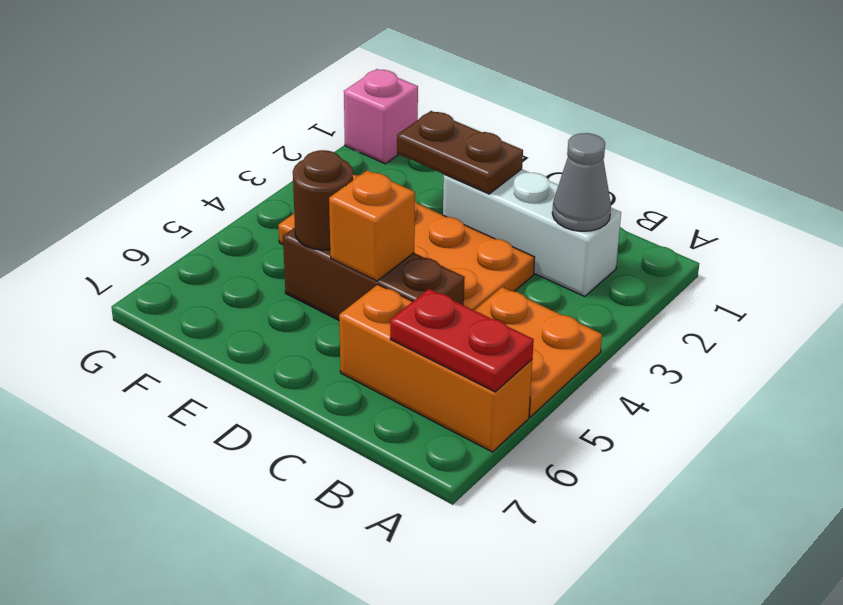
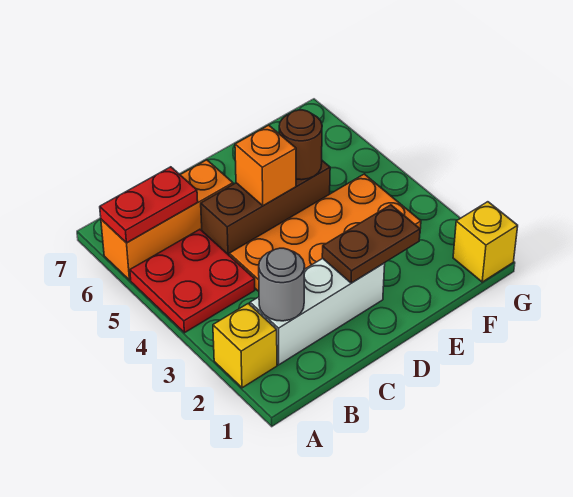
none -> yellow brick A2 level 1
orange plate A4:B5 level 1 -> red plate A4:B5 level 1
grey cone B2 level 2 -> grey round brick B2 level 2
pink brick G1 level 1 -> yellow brick G1 level 1

